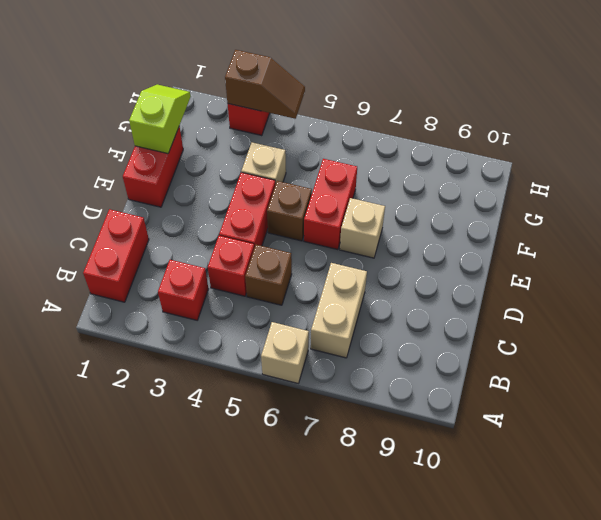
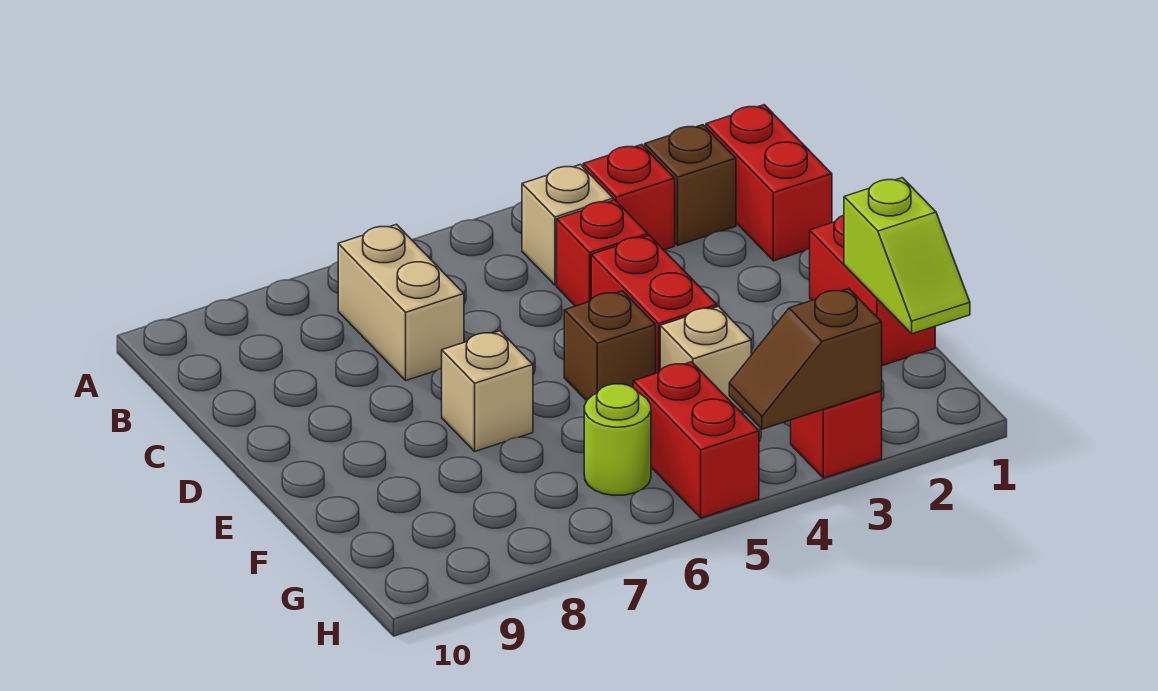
tan brick A6 level 1 -> tan brick B4 level 1
brown brick C5 level 1 -> brown brick B2 level 1
red brick E6:F6 level 1 -> red brick G5:H5 level 1
none -> lime round brick G6 level 1

